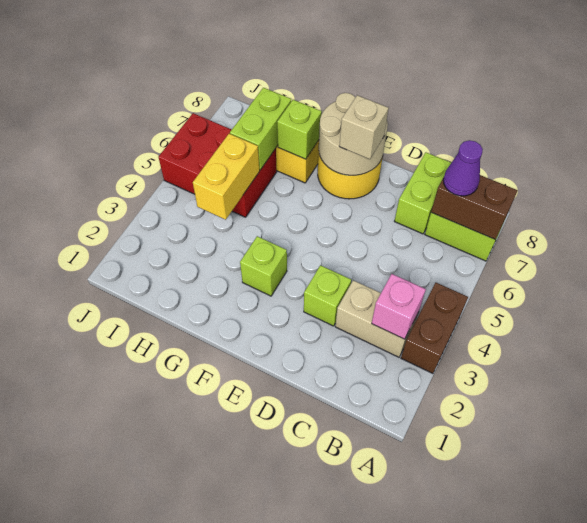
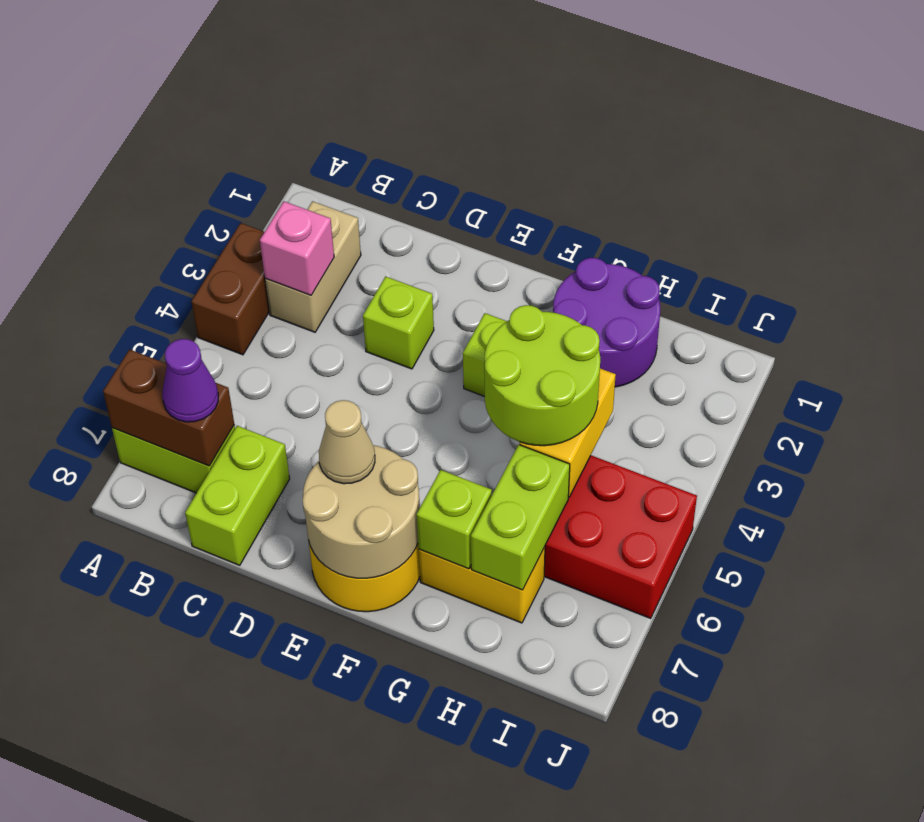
tan brick B3:C3 level 1 -> tan brick B2:B3 level 1
tan brick E7 level 3 -> tan cone E7 level 3
none -> purple round brick G1:H2 level 1
none -> lime round brick G4:H5 level 3

